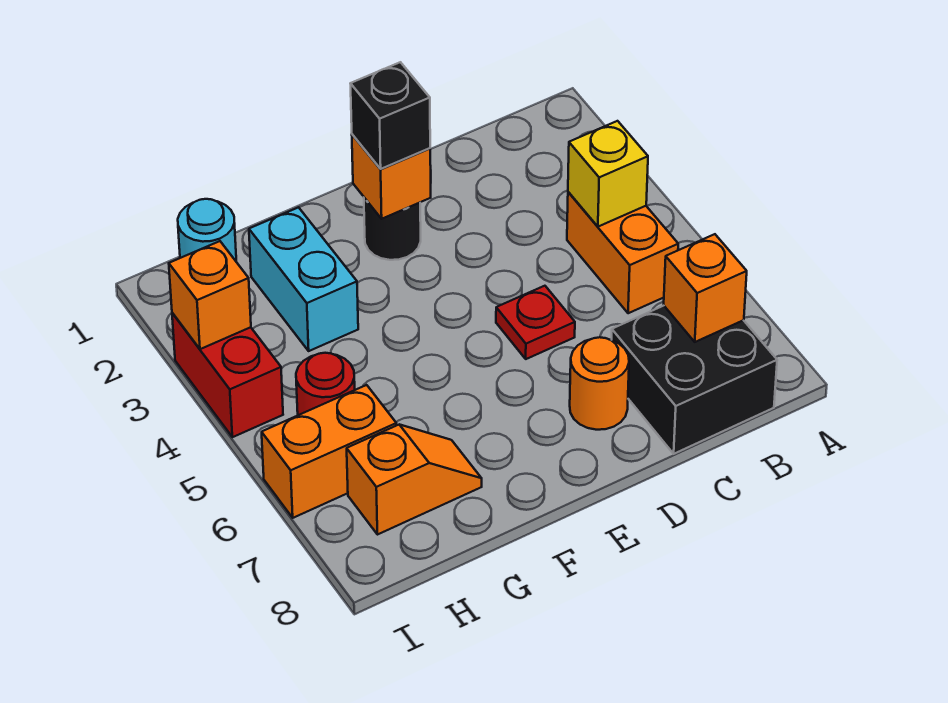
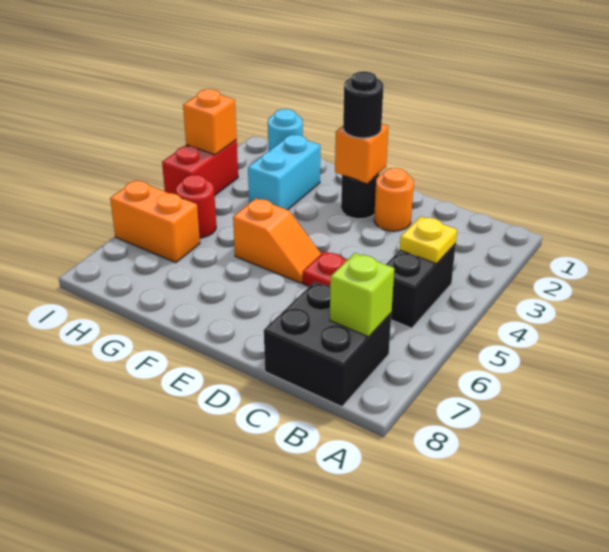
orange brick B4:B5 level 1 -> black brick B4:B5 level 1
yellow brick B4 level 2 -> yellow plate B4 level 2
orange brick B7 level 2 -> lime brick B7 level 2
orange round brick D7 level 1 -> orange round brick D2 level 1
black brick E2 level 3 -> black round brick E2 level 3
orange slope G7:H7 level 1 top H -> orange slope E5:F5 level 1 top F

